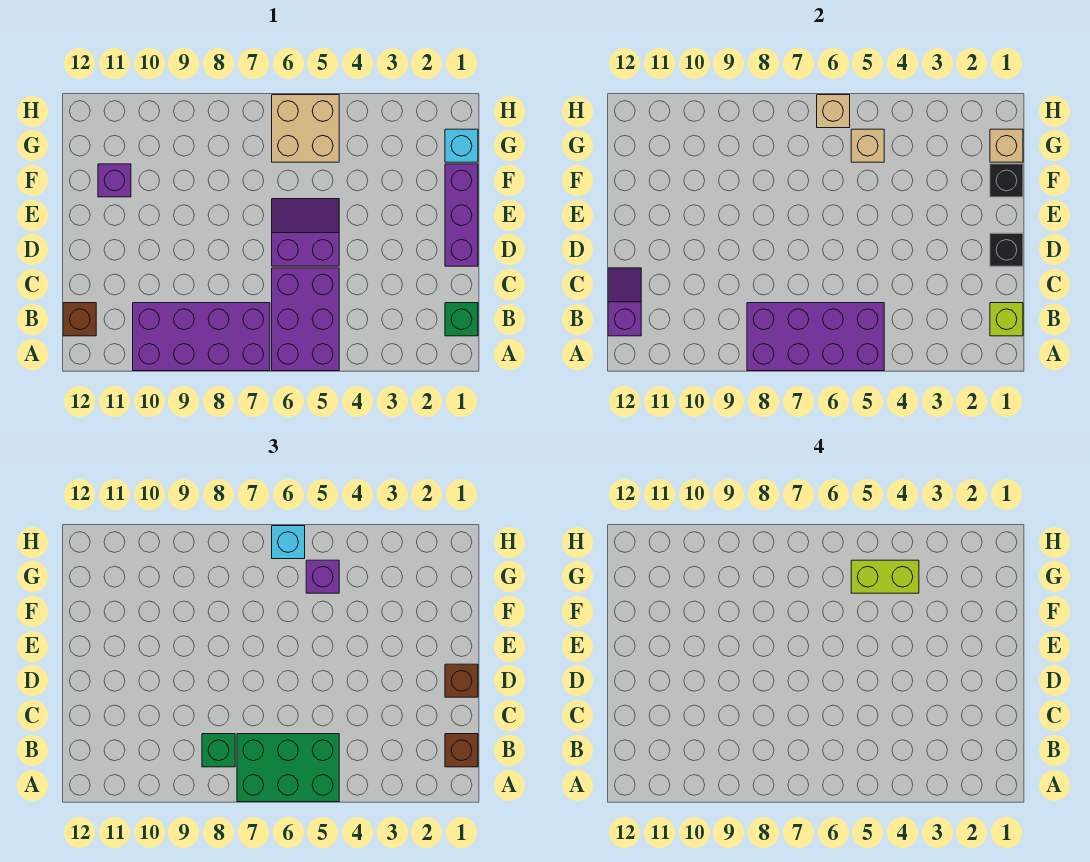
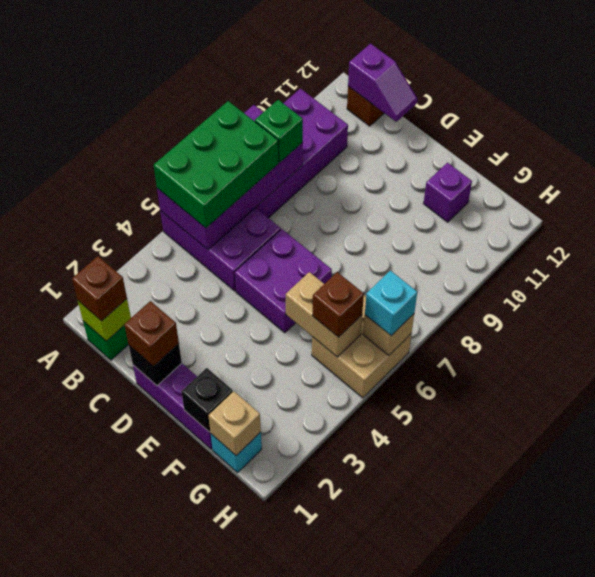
purple slope D5:E6 level 1 top D -> purple brick D5:E6 level 1
lime brick G4:G5 level 4 -> none
tan brick G5 level 2 -> tan brick F5:G5 level 2
purple brick G5 level 3 -> brown brick G5 level 3

